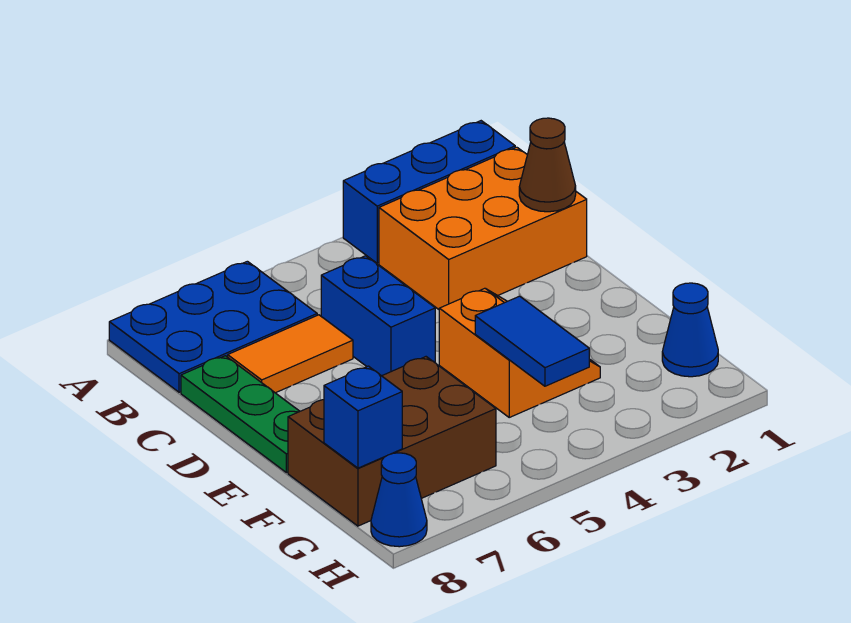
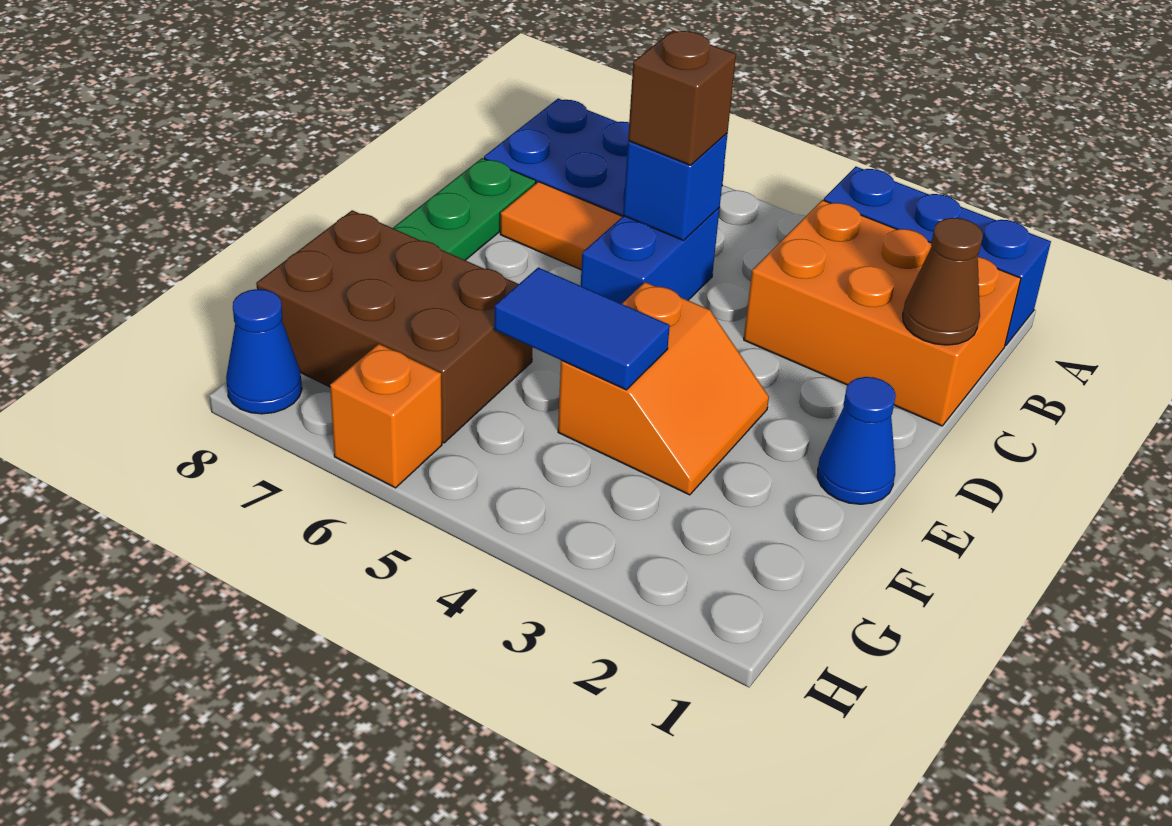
none -> brown brick C5 level 3
blue tile F4:G4 level 2 -> blue tile F4:F5 level 2
blue cone G1 level 1 -> blue cone E1 level 1
blue brick G8 level 2 -> blue brick C5 level 2
none -> orange brick H6 level 1

